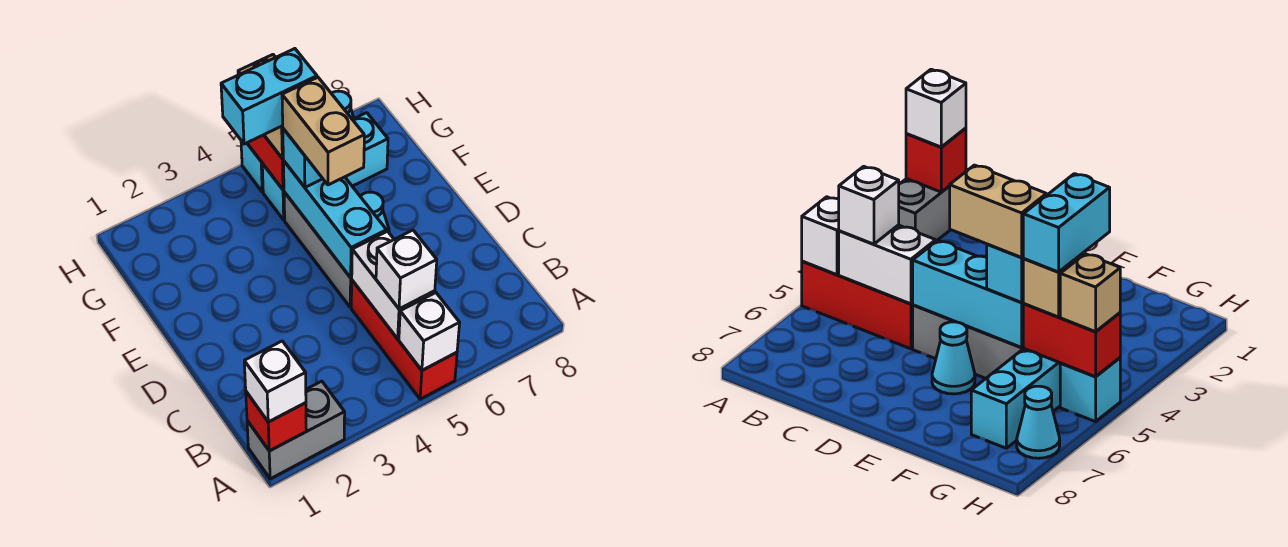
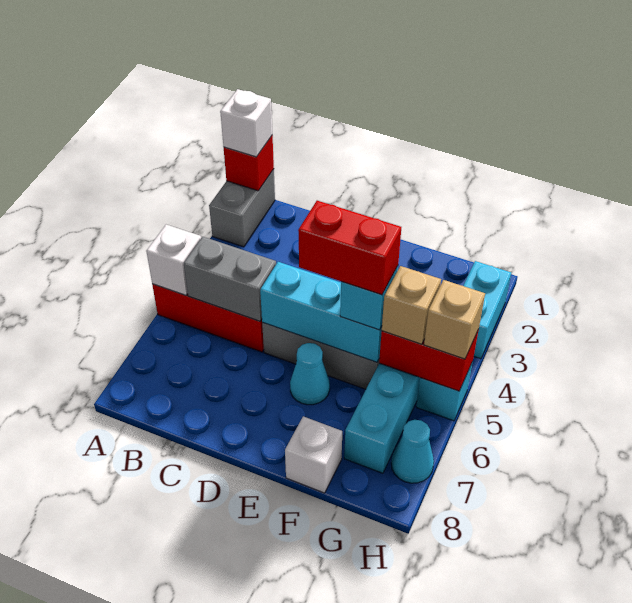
white brick B5:C5 level 2 -> grey brick B5:C5 level 2
white brick B5 level 3 -> white brick F8 level 1
tan brick E5:F5 level 4 -> red brick E5:F5 level 4
cyan brick G4:G5 level 4 -> cyan brick H2:H3 level 1

